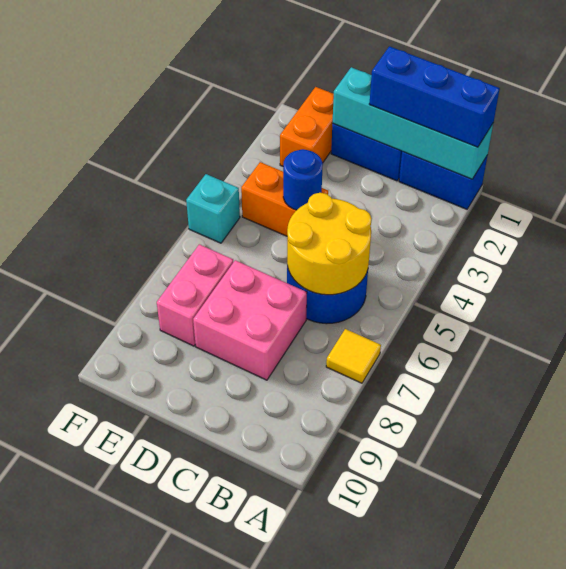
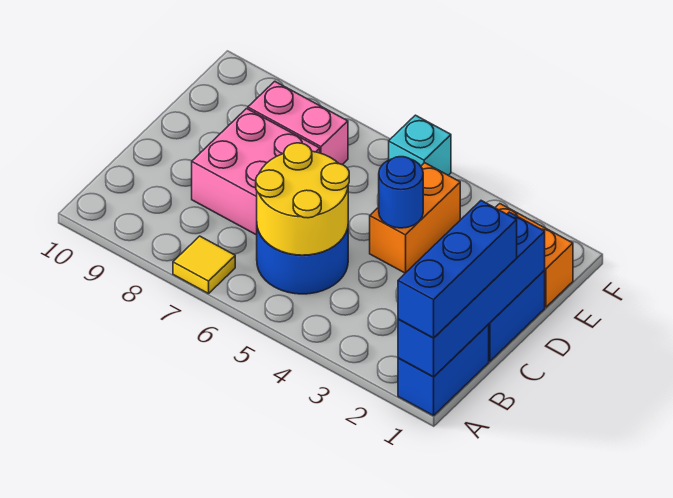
cyan brick A1:D1 level 2 -> blue brick A1:D1 level 2

